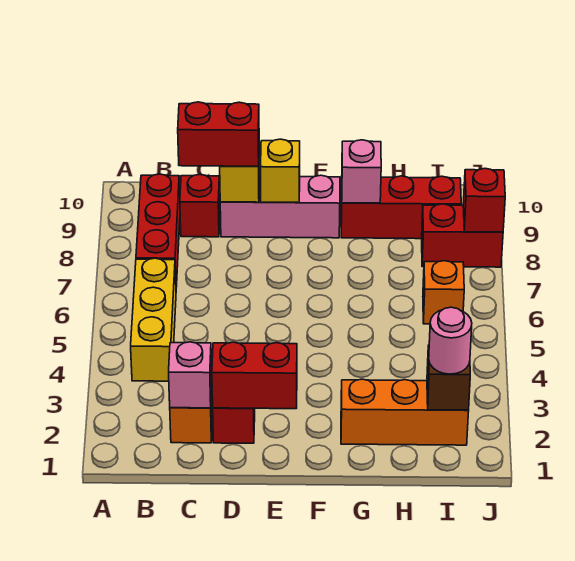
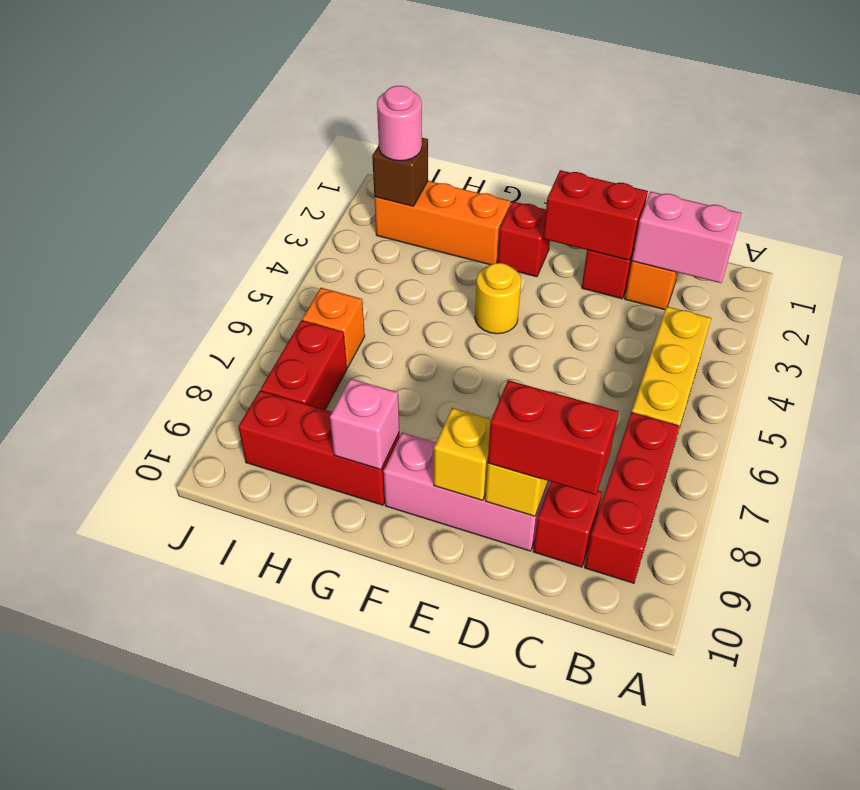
pink brick C2 level 2 -> pink brick B2:C2 level 2
none -> yellow round brick F4 level 1
red brick I8:J8 level 1 -> red brick I7:I8 level 1
red brick J8 level 2 -> red brick F2 level 1

